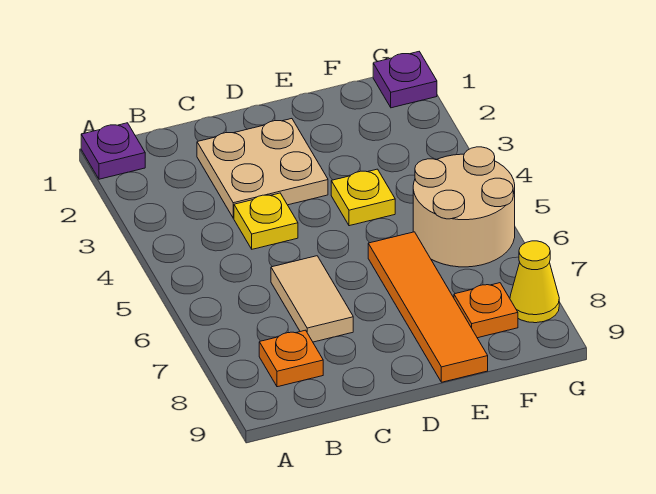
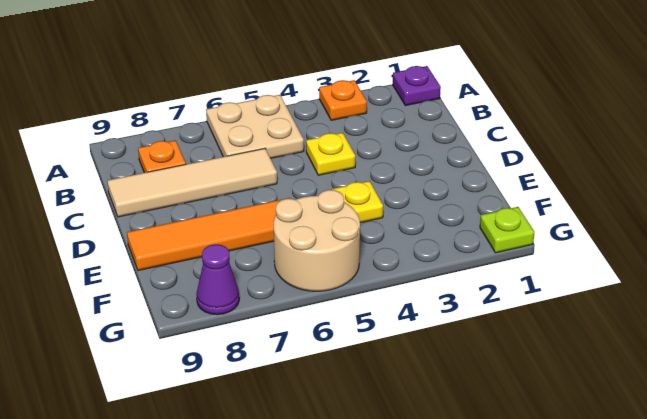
tan plate C2:D3 level 1 -> tan plate A5:B6 level 1
tan tile C6:C7 level 1 -> tan tile C6:C9 level 1
orange plate F8 level 1 -> orange plate A3 level 1
purple plate G1 level 1 -> lime plate G1 level 1
yellow cone G8 level 1 -> purple cone G8 level 1

